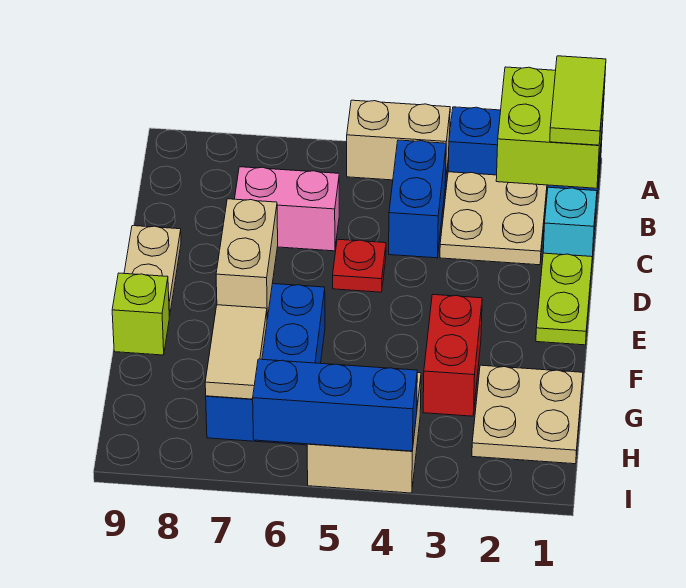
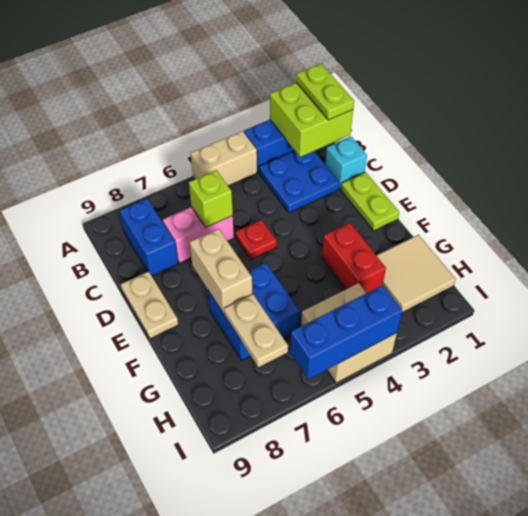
lime tile A1:B1 level 3 -> lime plate A1:B1 level 3
tan plate B2:C3 level 1 -> blue plate B2:C3 level 1
blue brick B4:C4 level 1 -> blue brick B8:C8 level 1
blue brick F6:H7 level 1 -> blue brick F6:G7 level 1
lime brick F9 level 1 -> lime brick C6 level 2
tan plate G1:H2 level 1 -> tan tile G1:H2 level 1
tan tile G7:H7 level 2 -> tan plate G7:H7 level 2

